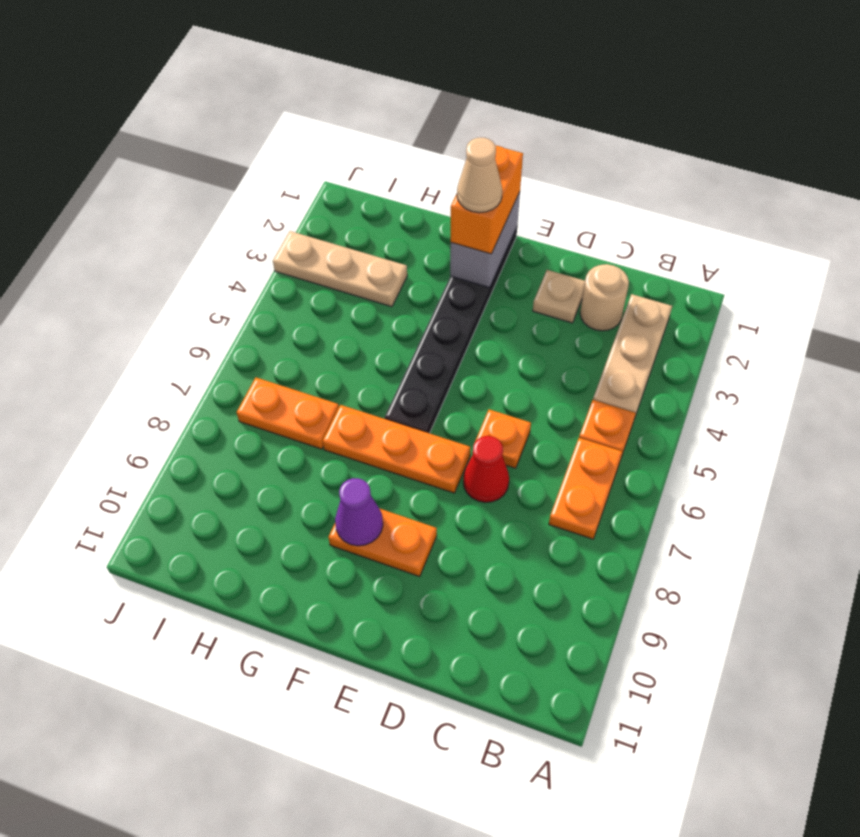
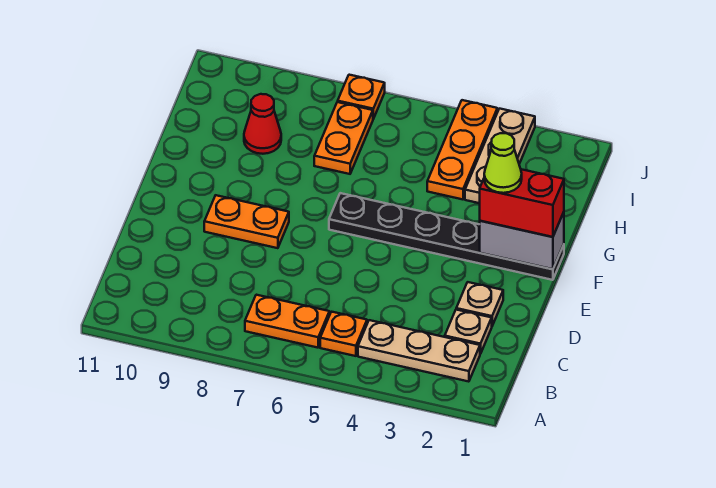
tan round brick C2 level 1 -> tan plate C2 level 1
orange plate D6 level 1 -> orange plate J7 level 1
red cone D7 level 1 -> red cone H9 level 1
orange plate E7:G7 level 1 -> orange plate H4:J4 level 1
orange plate E9:F9 level 1 -> orange plate E8:E9 level 1
orange brick F1:F2 level 3 -> red brick F1:F2 level 3
tan cone F2 level 4 -> lime cone F2 level 4
purple cone F9 level 2 -> none

